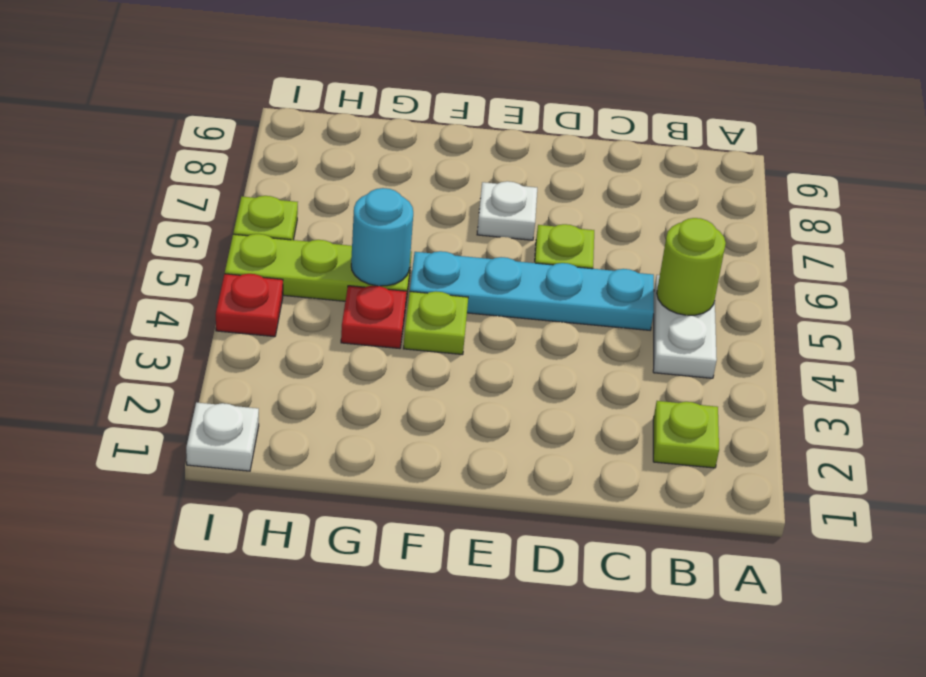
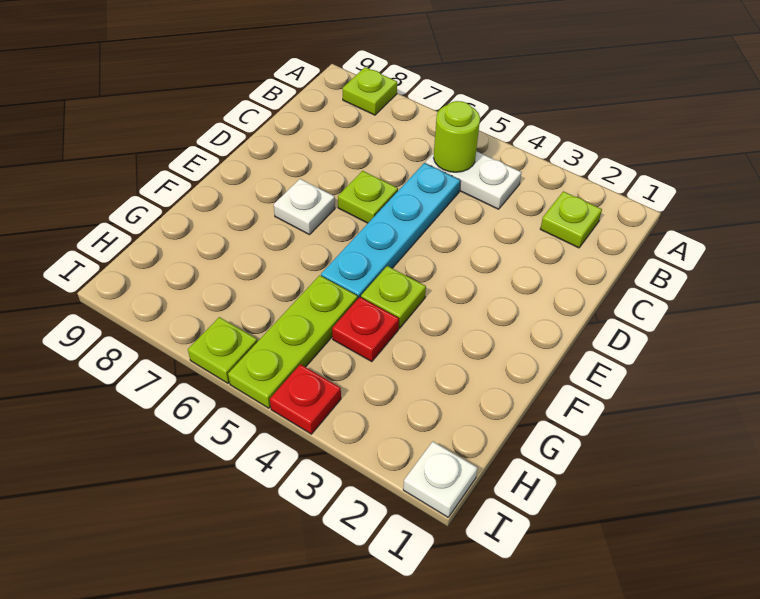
none -> lime plate A8 level 1
cyan round brick G5 level 2 -> none

